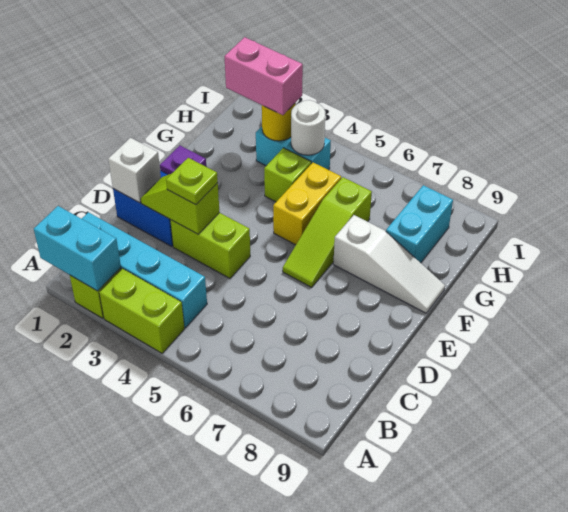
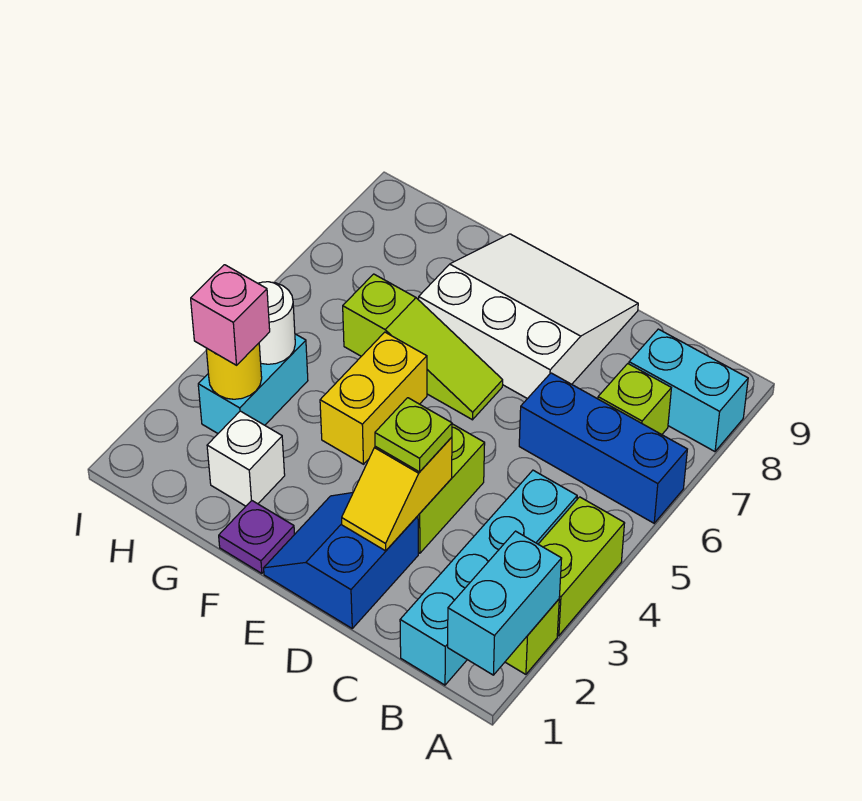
none -> blue brick A6:C6 level 1
white brick D1 level 2 -> white brick G2 level 1
lime slope D2:D3 level 2 top 3 -> yellow slope D2:D3 level 2 top 3
yellow brick F5:G5 level 1 -> yellow brick F4:F5 level 1
white slope F7:F9 level 1 top 7 -> white slope D7:F9 level 1 top 7
lime brick G4 level 1 -> lime brick B7 level 1
cyan brick G8:H8 level 1 -> cyan brick A8:B8 level 1
pink brick H2:H3 level 3 -> pink brick H3 level 3

